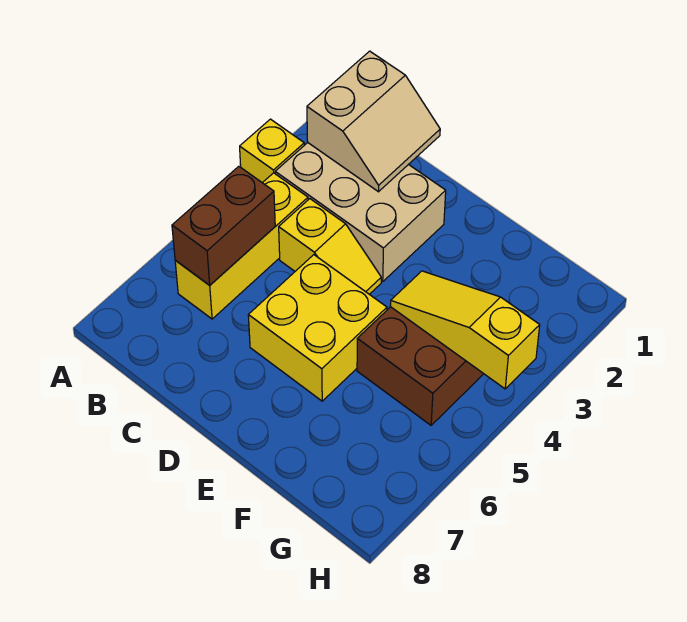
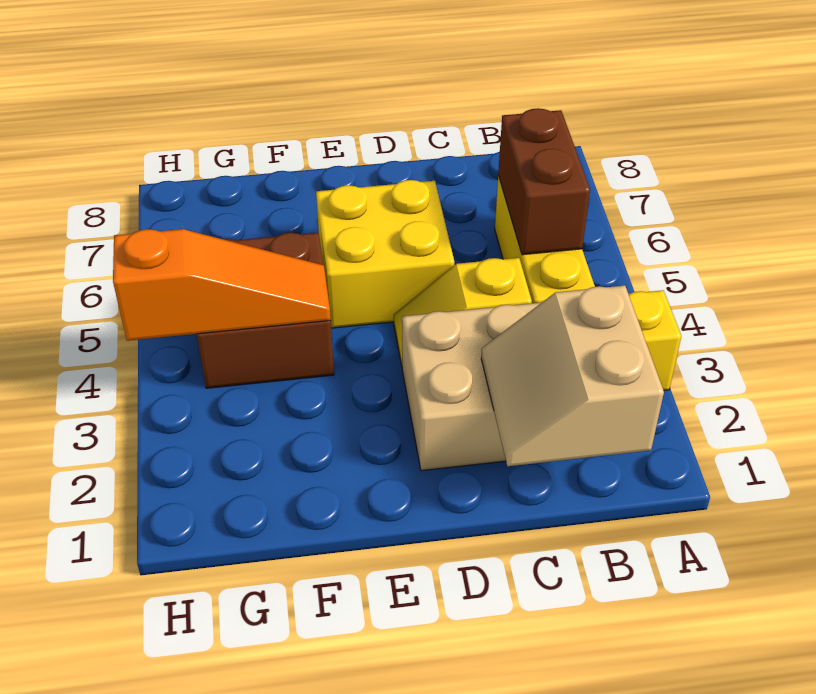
yellow slope F4:H4 level 2 top H -> orange slope F4:H4 level 2 top H

